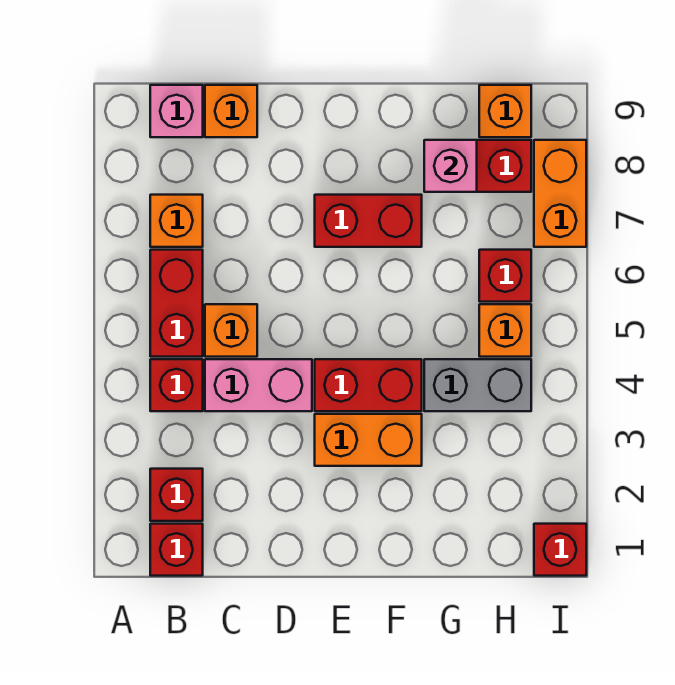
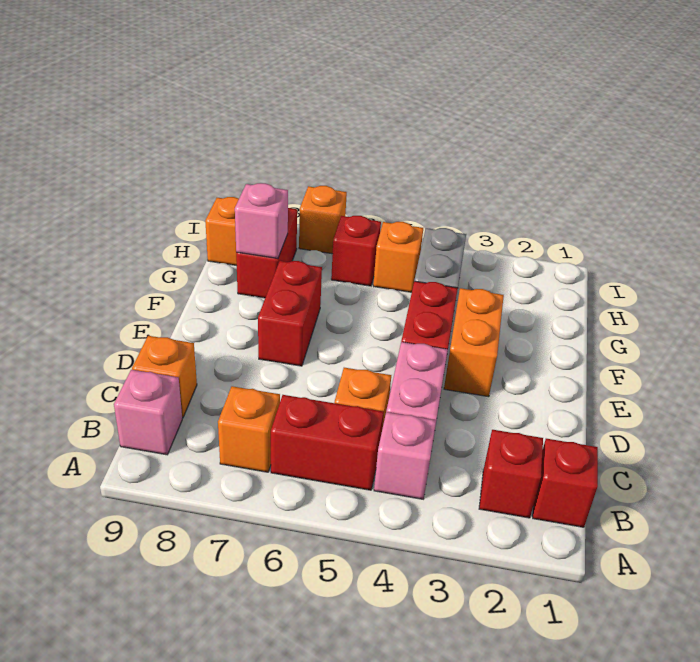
red brick B4 level 1 -> pink brick B4 level 1
red brick I1 level 1 -> none
orange brick I7:I8 level 1 -> orange brick I7 level 1

